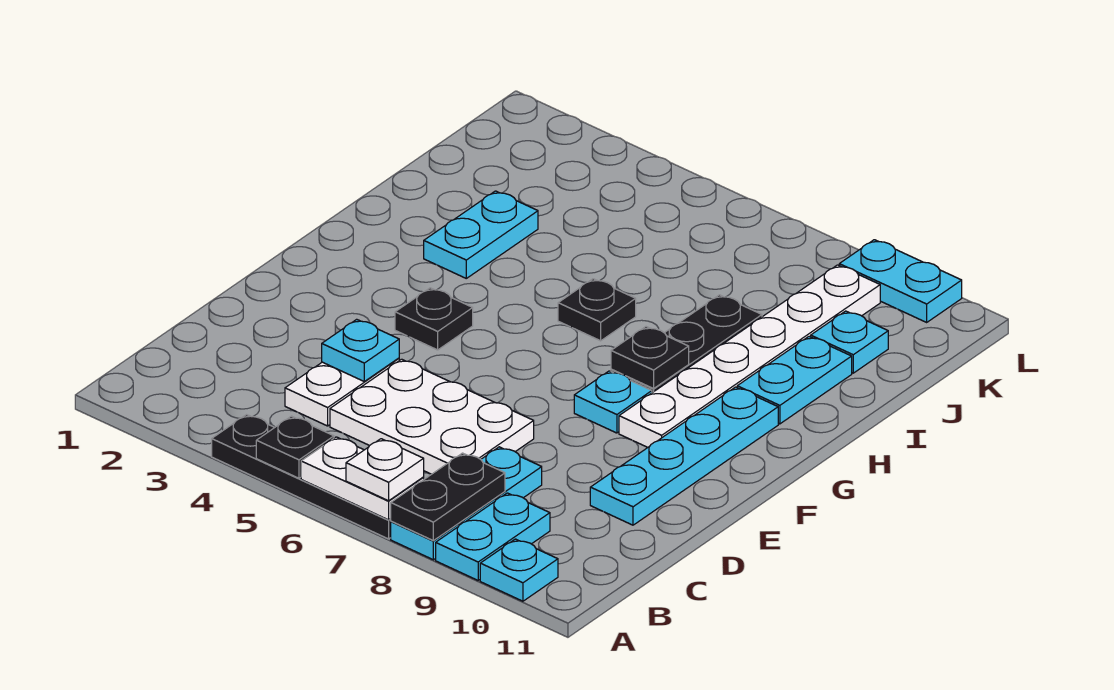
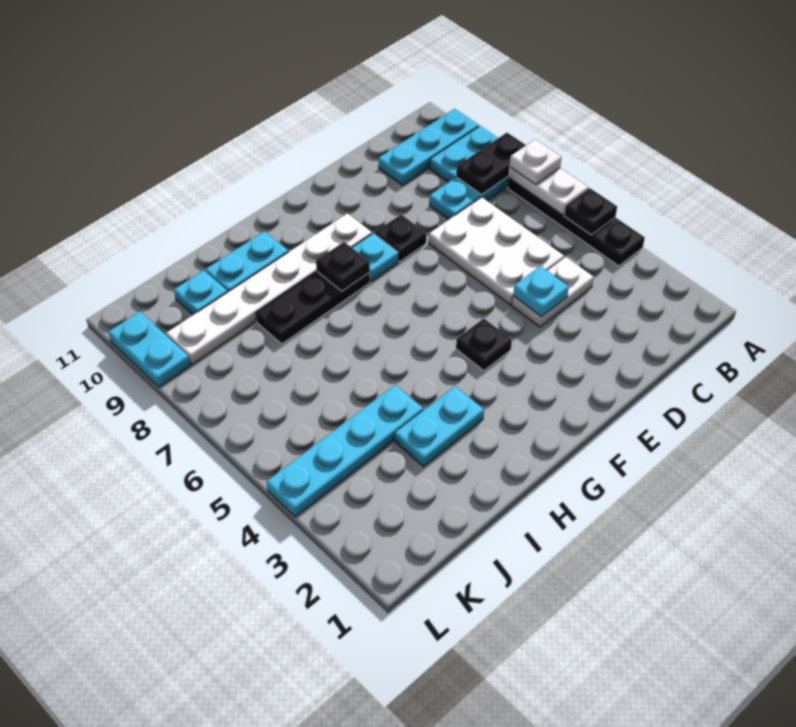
cyan plate A10 level 1 -> cyan plate A10:C10 level 1
cyan plate D10:G10 level 1 -> cyan plate I4:L4 level 1
black plate H6 level 1 -> black plate E8 level 1

